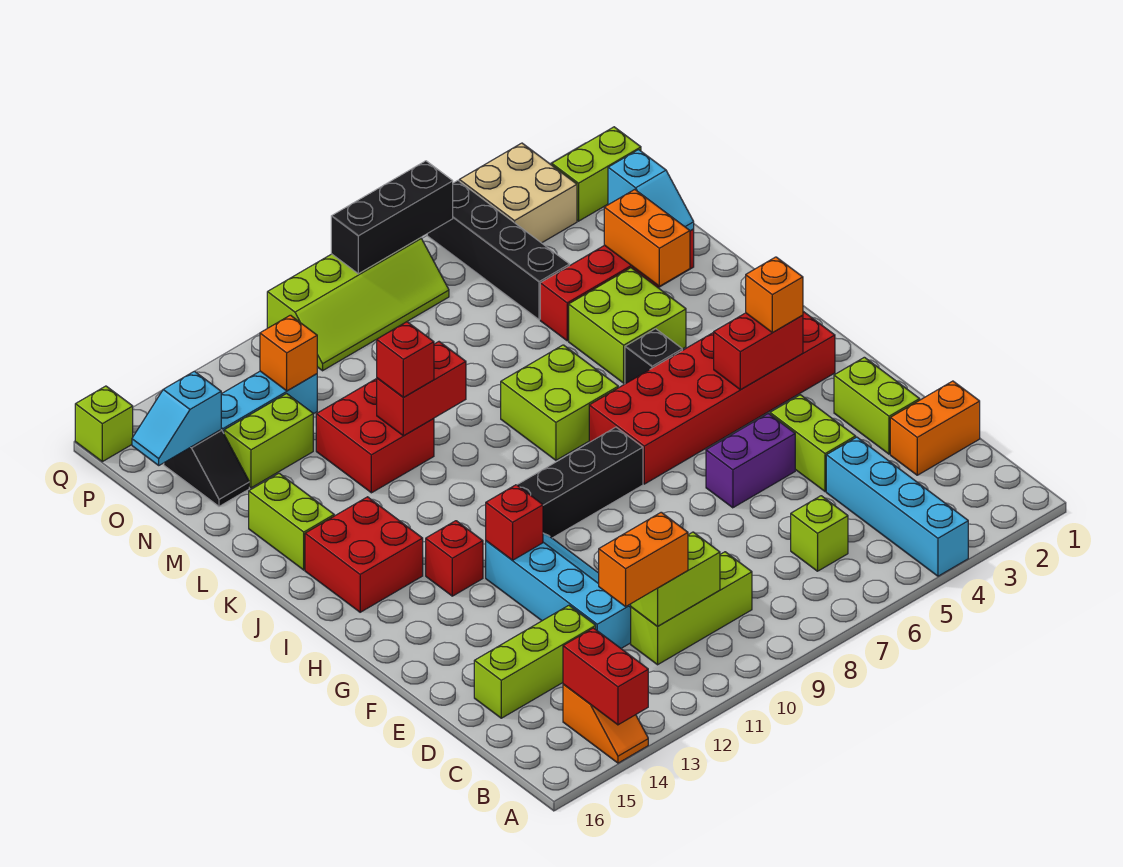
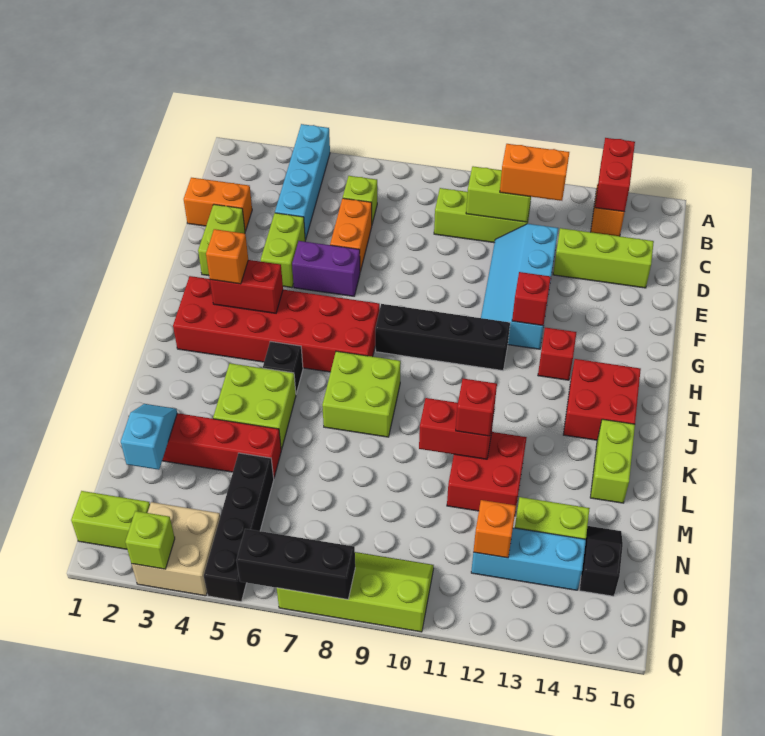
orange brick L3:M3 level 2 -> orange brick D6:E6 level 1
cyan slope O15:O16 level 2 top 15 -> none
lime brick Q16 level 1 -> lime brick Q3 level 2

